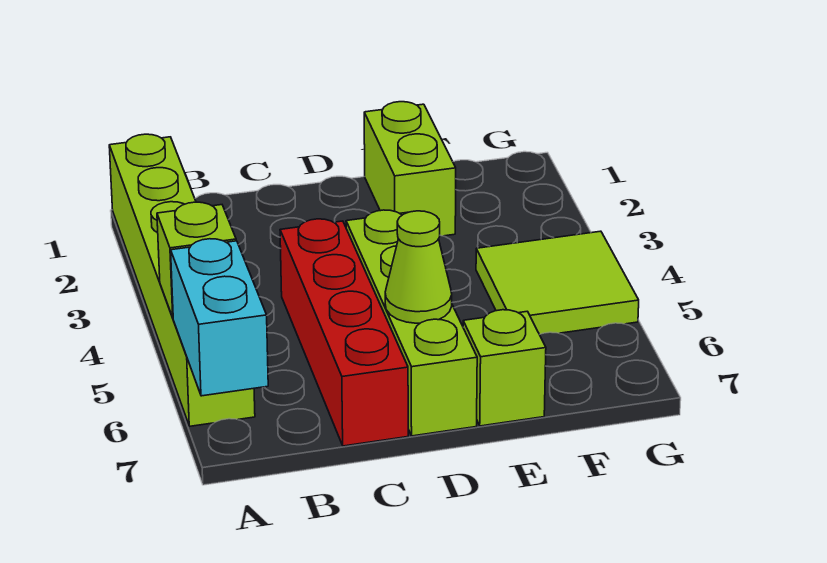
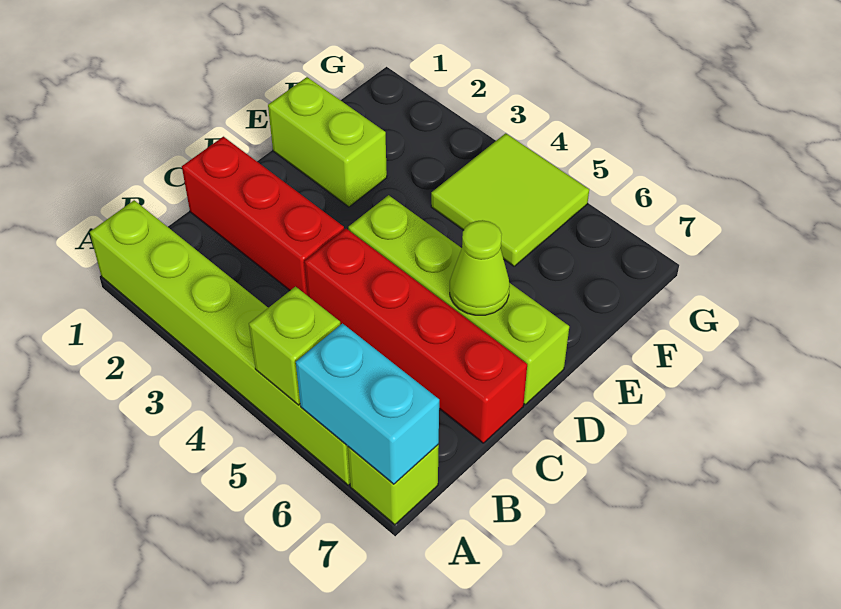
none -> red brick C1:C3 level 1
lime brick E7 level 1 -> lime brick A7 level 1

